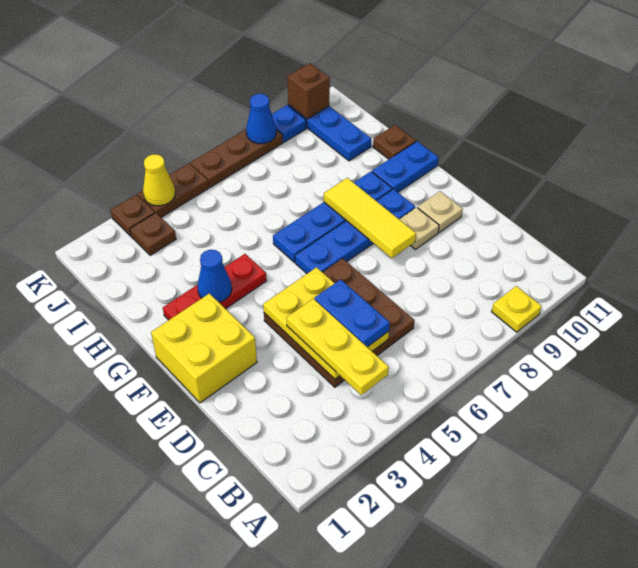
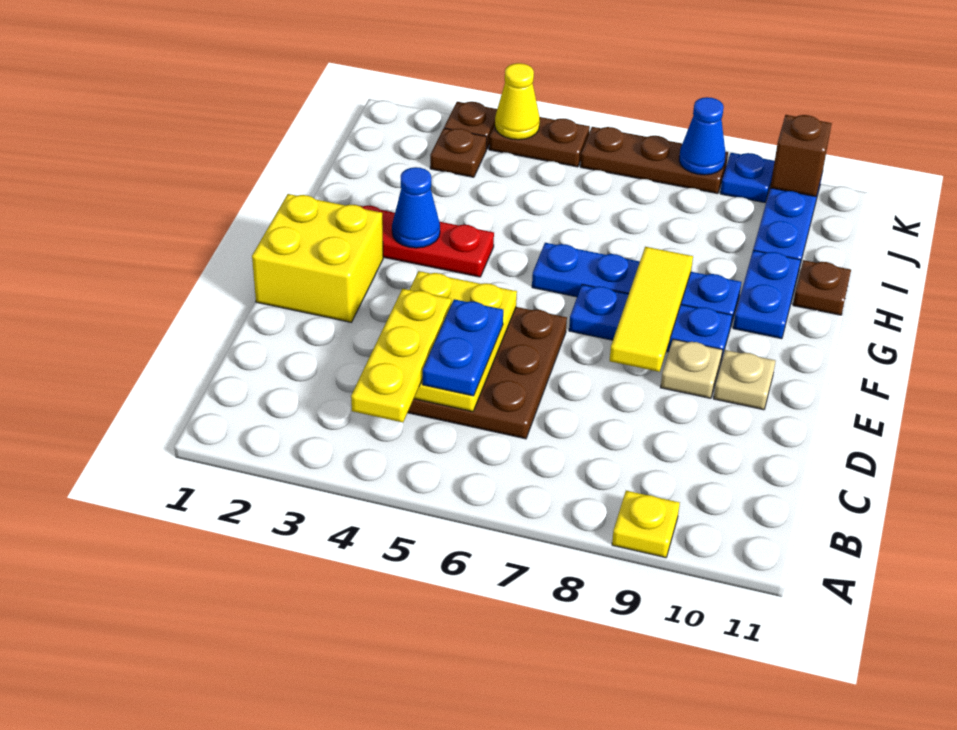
blue plate F6:F9 level 1 -> blue plate F7:F9 level 1
blue plate G10:G11 level 1 -> blue plate G10:H10 level 1

